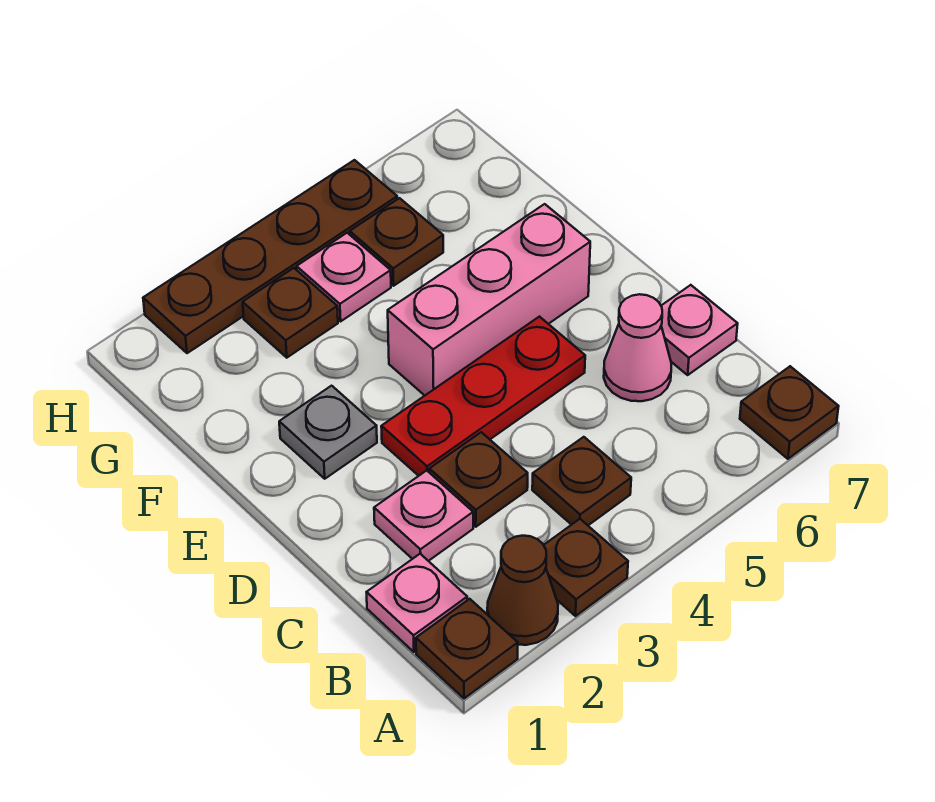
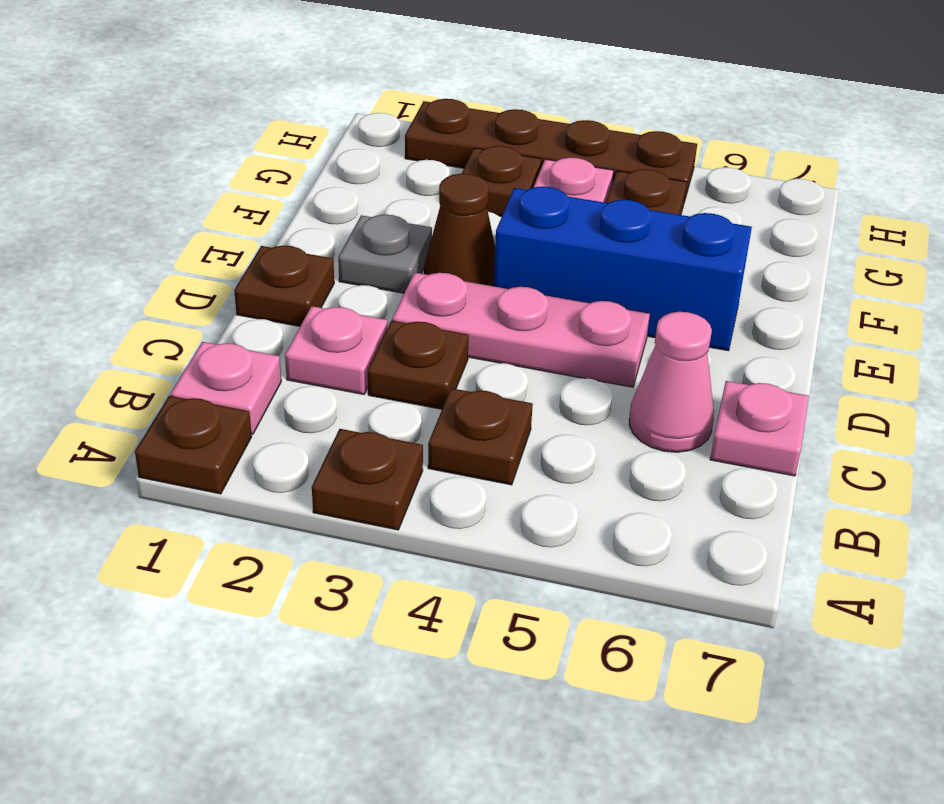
brown cone A2 level 1 -> brown cone E3 level 1
brown plate A7 level 1 -> brown plate D1 level 1
red plate D3:D5 level 1 -> pink plate D3:D5 level 1
pink brick E4:E6 level 1 -> blue brick E4:E6 level 1

